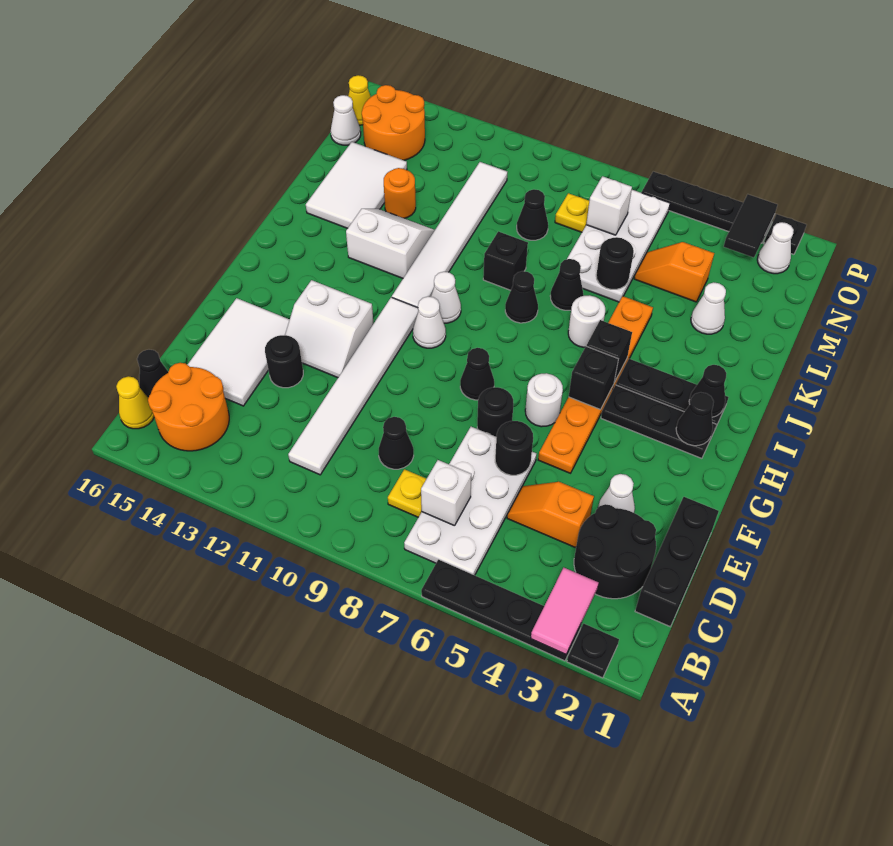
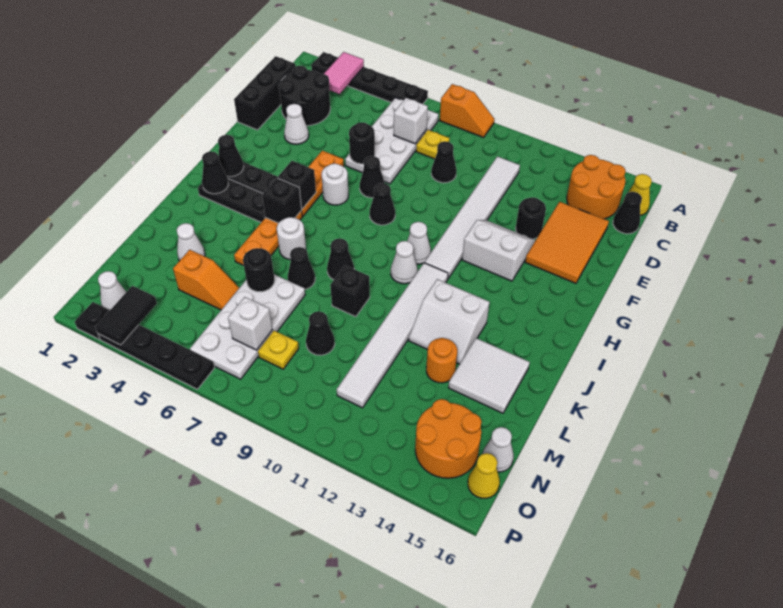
orange slope D4:D5 level 1 top 4 -> orange slope A8:A9 level 1 top 8
white tile D14:F15 level 1 -> orange tile D14:F15 level 1
black round brick F7 level 1 -> black cone F7 level 1
white tile K14:M15 level 1 -> white tile K14:L15 level 1

